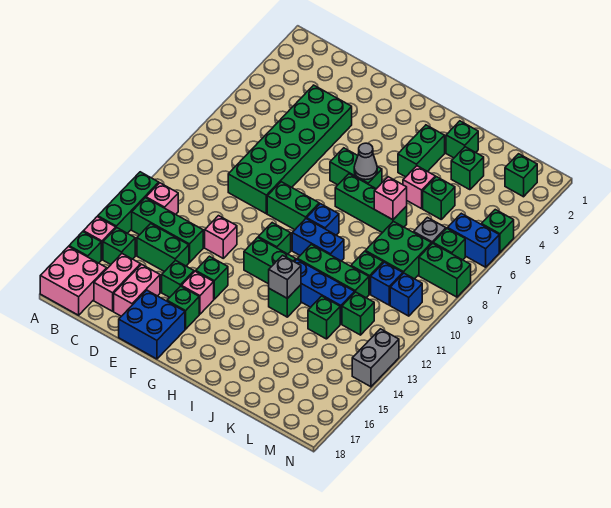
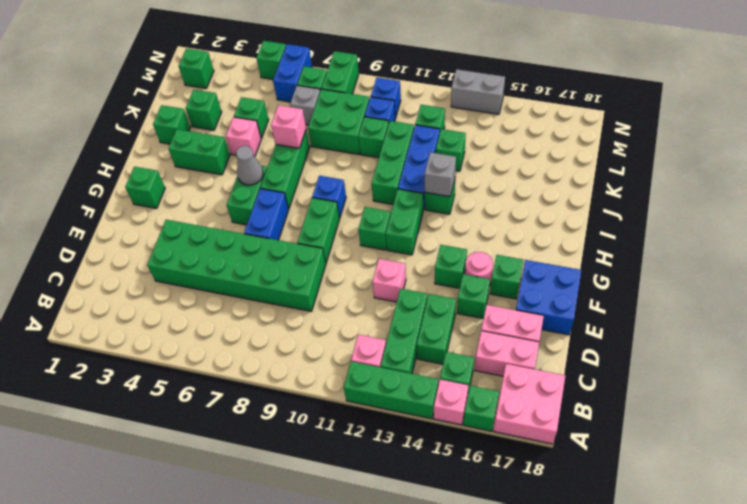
pink brick F15 level 1 -> pink round brick F15 level 1
none -> green brick G2 level 1
blue brick H10:I10 level 1 -> blue brick F7:G7 level 1

